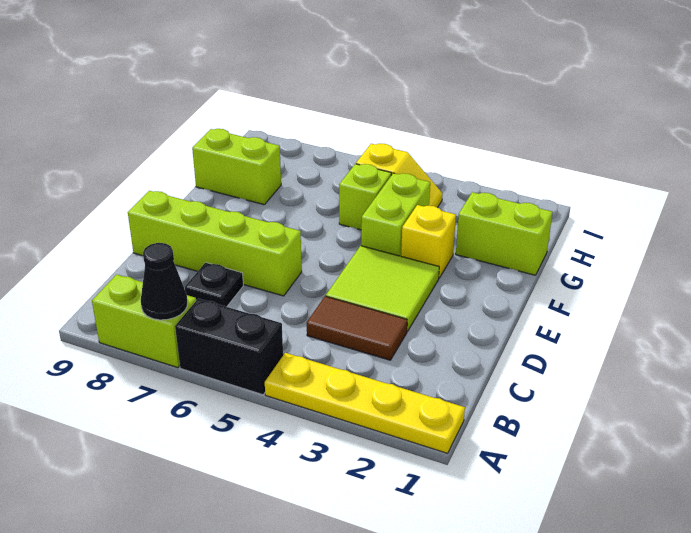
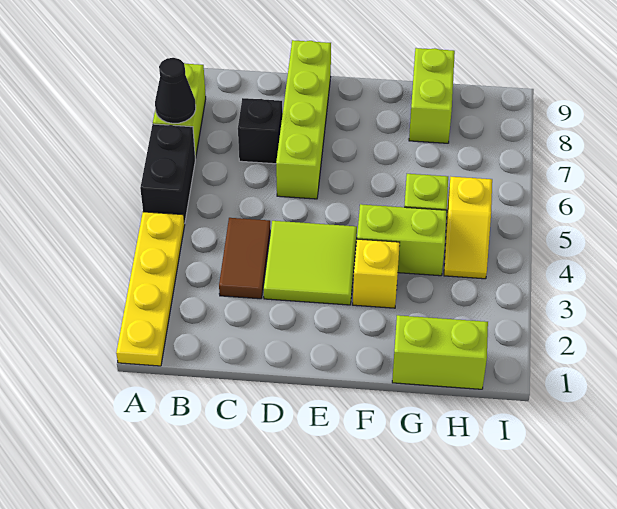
black plate C7 level 1 -> black brick C7 level 1
lime brick G1:G2 level 1 -> lime brick G1:H1 level 1

